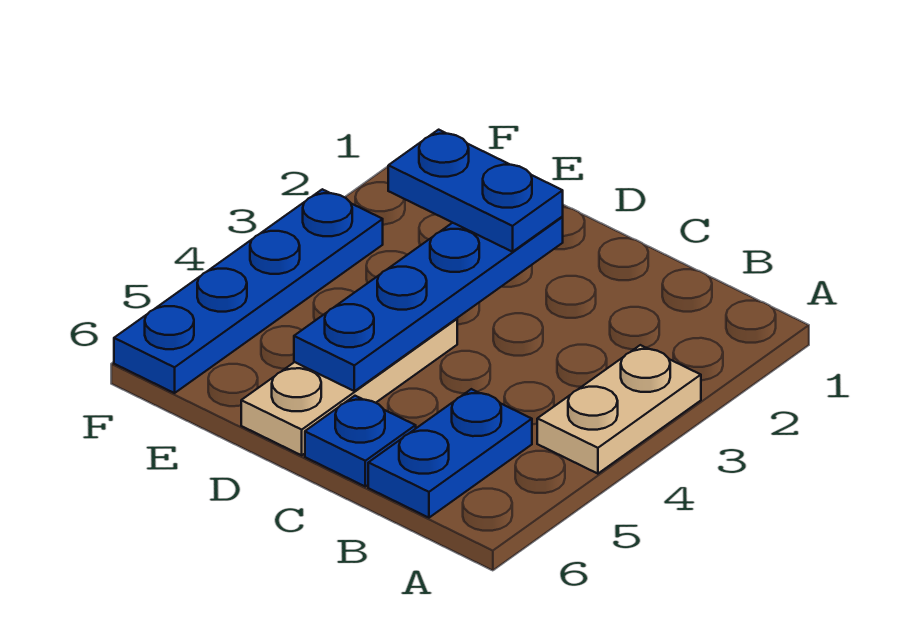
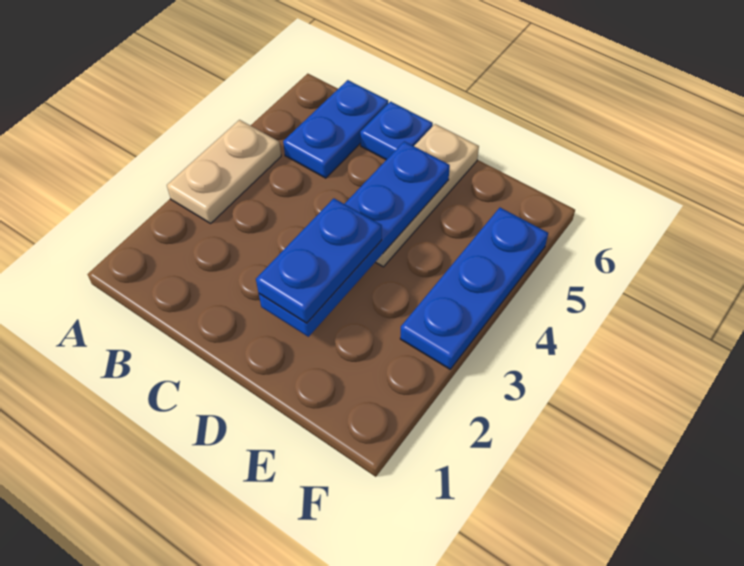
blue plate D2:E2 level 3 -> blue plate D2:D3 level 3
blue plate F3:F6 level 1 -> blue plate F3:F5 level 1

